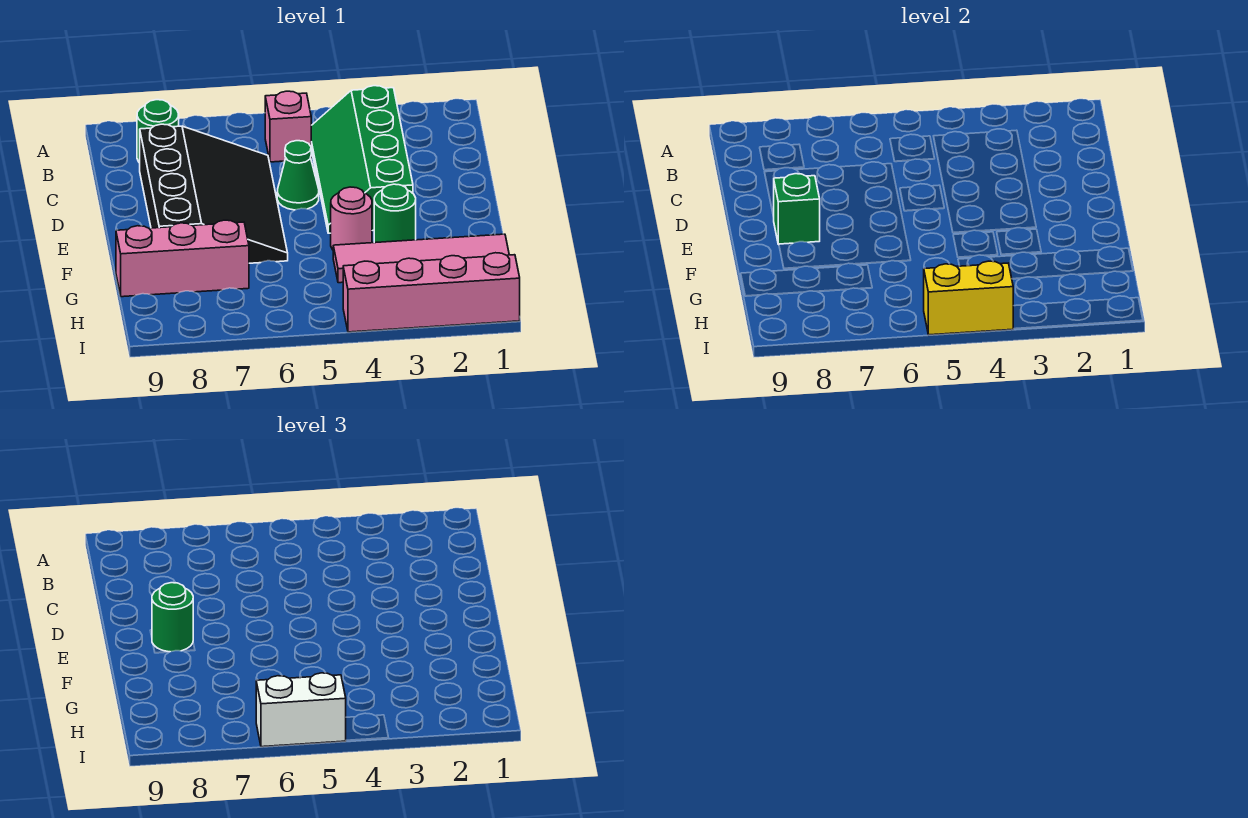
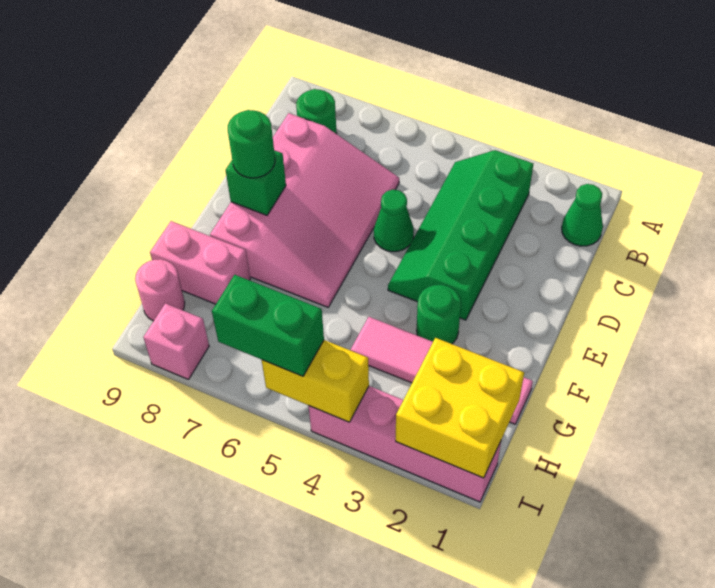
none -> green cone B1 level 1
pink brick B5 level 1 -> pink brick I8 level 1
black slope C6:F8 level 1 top 8 -> pink slope C6:F8 level 1 top 8
pink round brick F4 level 1 -> pink round brick H9 level 1
pink brick G7:G9 level 1 -> pink brick G8:G9 level 1
none -> yellow brick H1:I2 level 2
white brick I5:I6 level 3 -> green brick I5:I6 level 3

